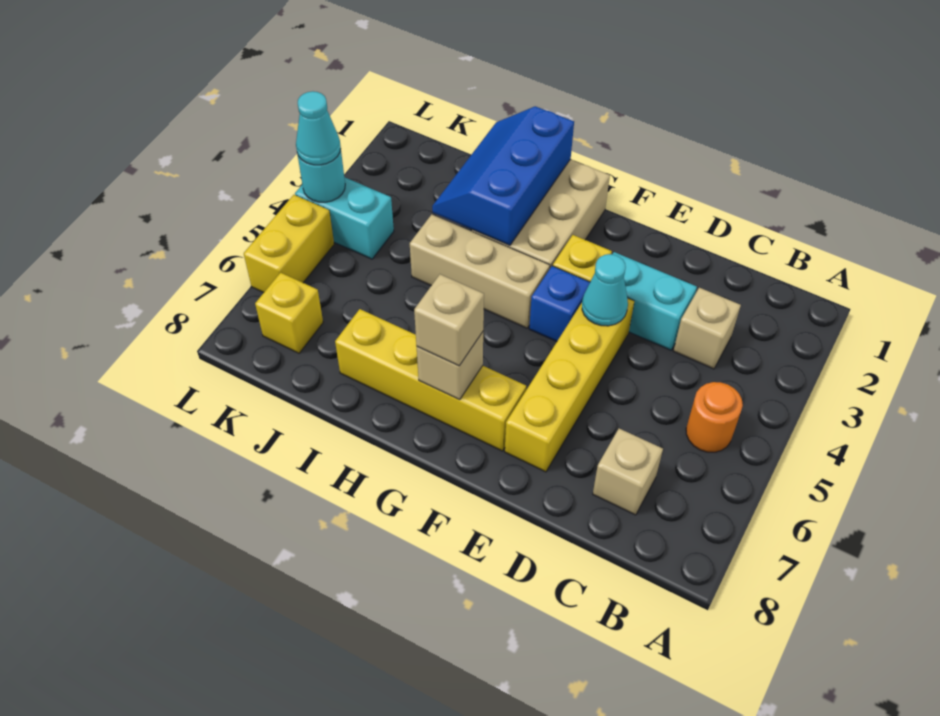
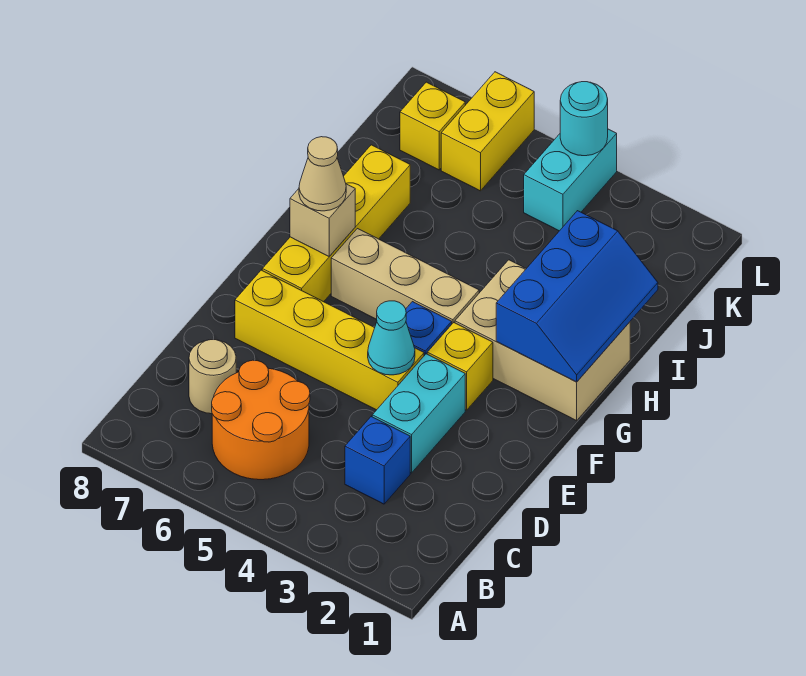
orange round brick B5 level 1 -> orange round brick B5:C6 level 1
tan brick C3 level 1 -> blue brick C3 level 1
tan brick C7 level 1 -> tan round brick C7 level 1
tan brick G4:I4 level 1 -> tan brick G4:G6 level 1
tan brick G7 level 3 -> tan cone G7 level 3
blue slope H1:I3 level 2 top H -> blue slope G1:I2 level 2 top 2
cyan cone L4 level 3 -> none
yellow brick L5:L6 level 1 -> yellow brick K6:L6 level 1

